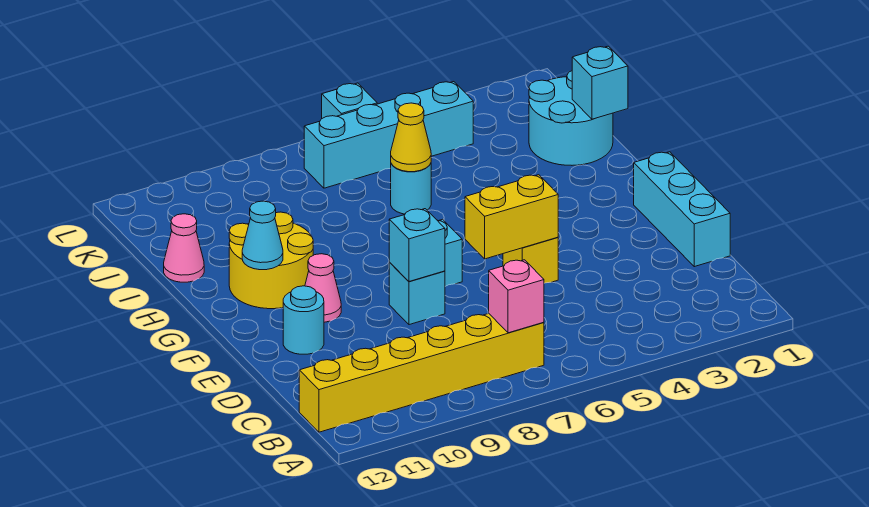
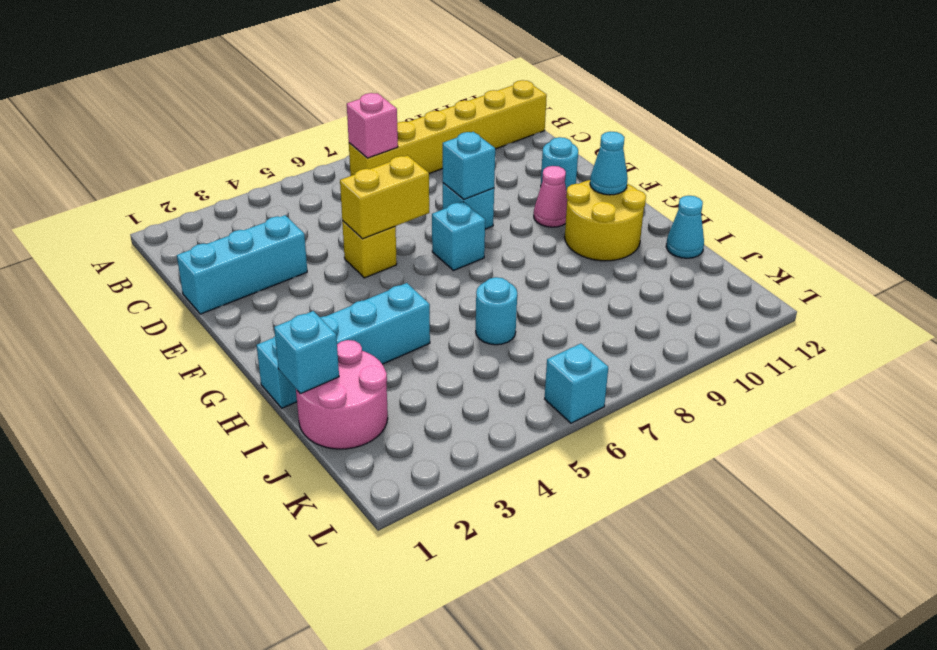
cyan brick D1:F1 level 1 -> cyan brick D1:D3 level 1
cyan round brick I1:J2 level 1 -> pink round brick I1:J2 level 1
yellow cone I6 level 2 -> none
pink cone I12 level 1 -> cyan cone I12 level 1
cyan brick K4:K7 level 1 -> cyan brick H1:H4 level 1

